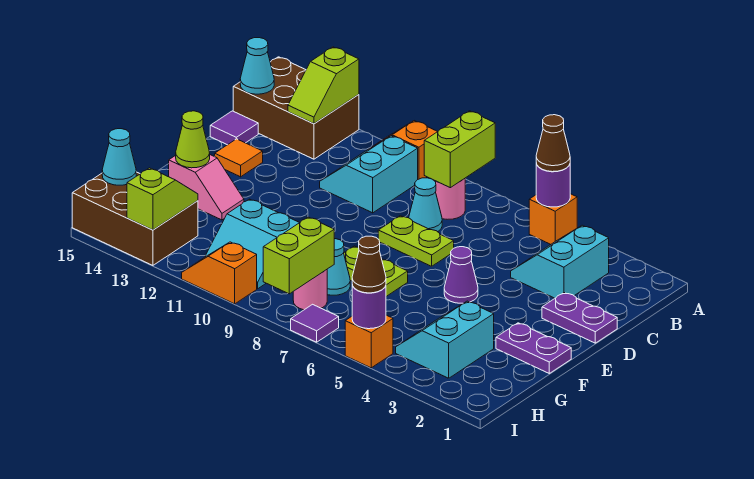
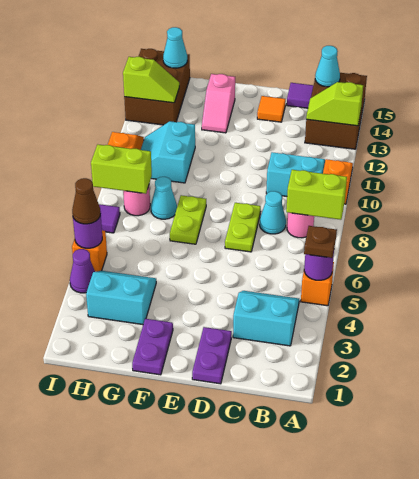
brown cone A5 level 3 -> brown plate A5 level 3
purple cone E5 level 1 -> purple cone I4 level 1
lime cone F14 level 2 -> none

